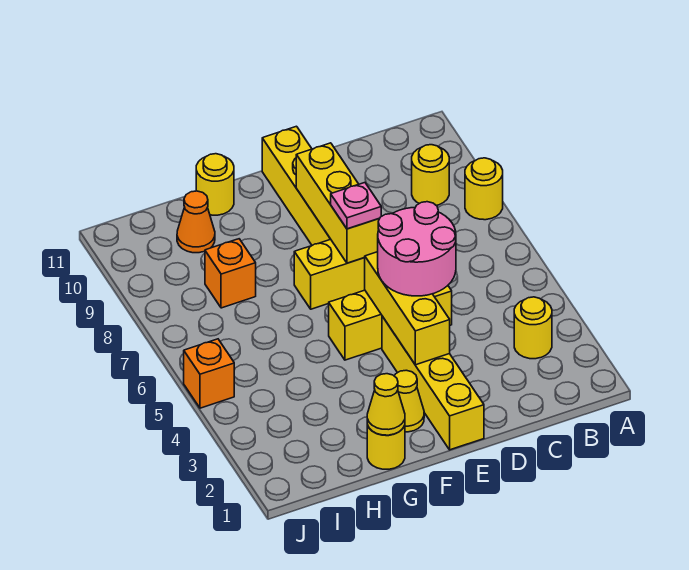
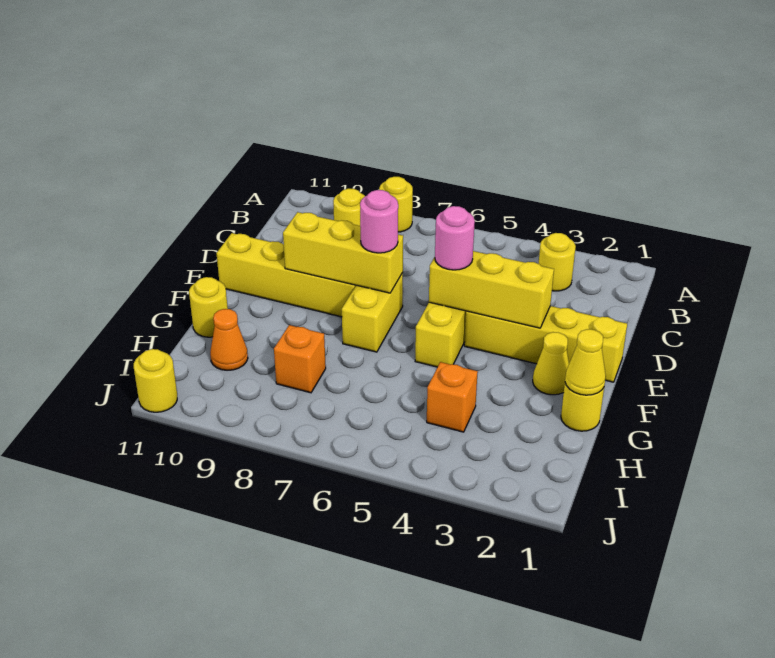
pink round brick D4:E5 level 3 -> pink round brick E5 level 3
pink plate E7 level 3 -> pink round brick E7 level 3
orange brick J5 level 1 -> orange brick H4 level 1
none -> yellow round brick J11 level 1

